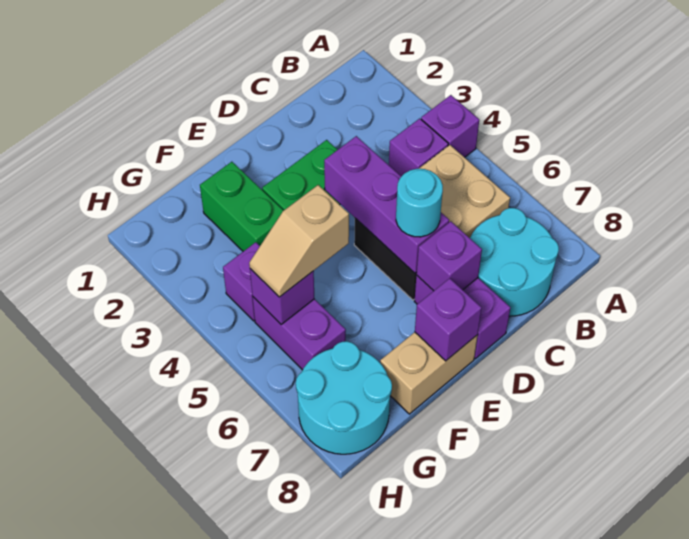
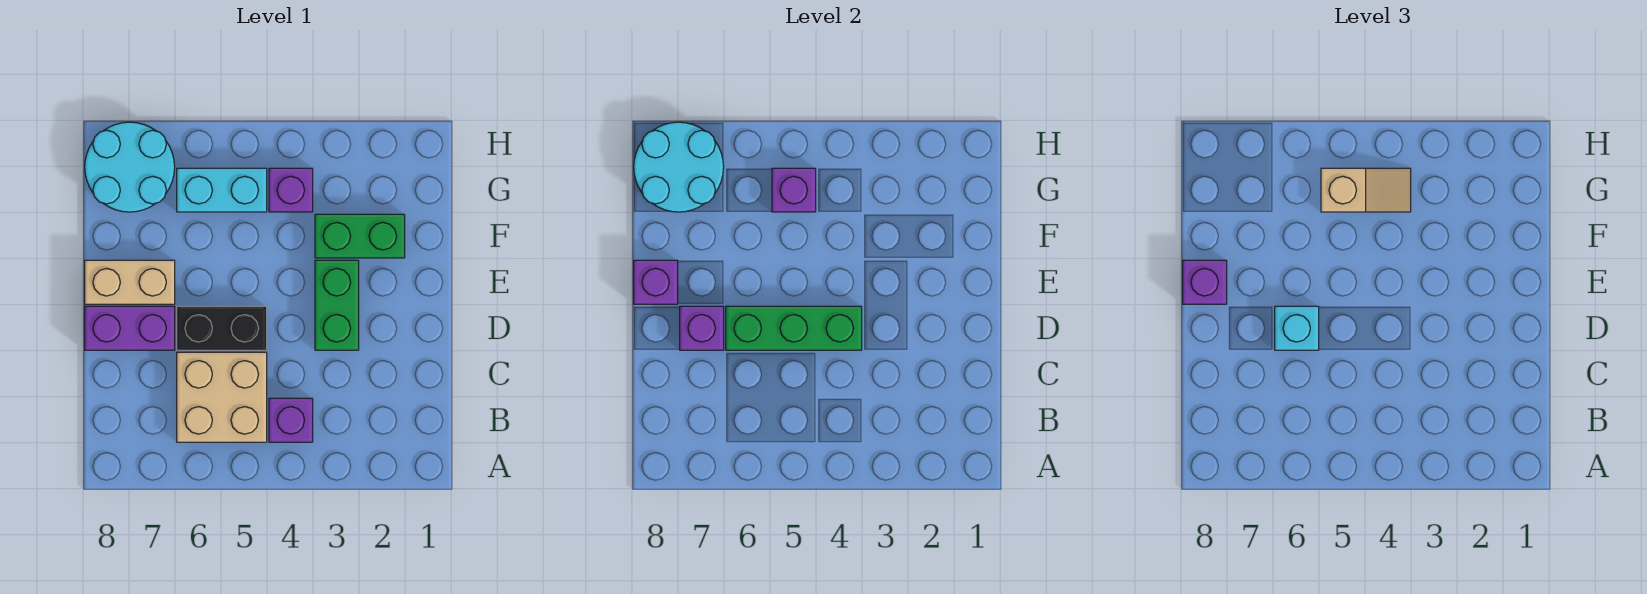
purple brick A4 level 1 -> purple brick E8 level 3
cyan round brick B7:C8 level 1 -> cyan round brick G7:H8 level 2
purple brick D4:D6 level 2 -> green brick D4:D6 level 2
cyan round brick D6 level 3 -> cyan brick D6 level 3
tan brick E8:F8 level 1 -> tan brick E7:E8 level 1
tan slope F5:G5 level 3 top F -> tan slope G4:G5 level 3 top 5
purple brick G5:G6 level 1 -> cyan brick G5:G6 level 1

